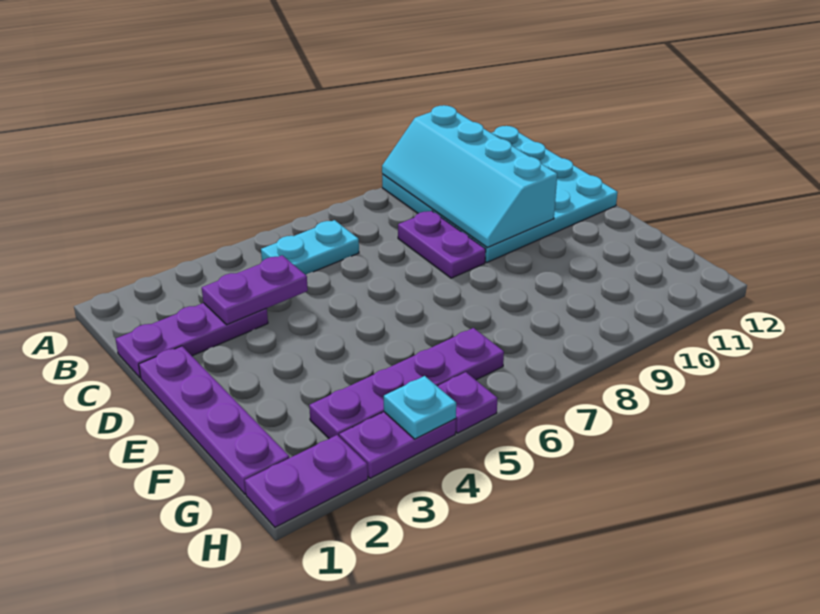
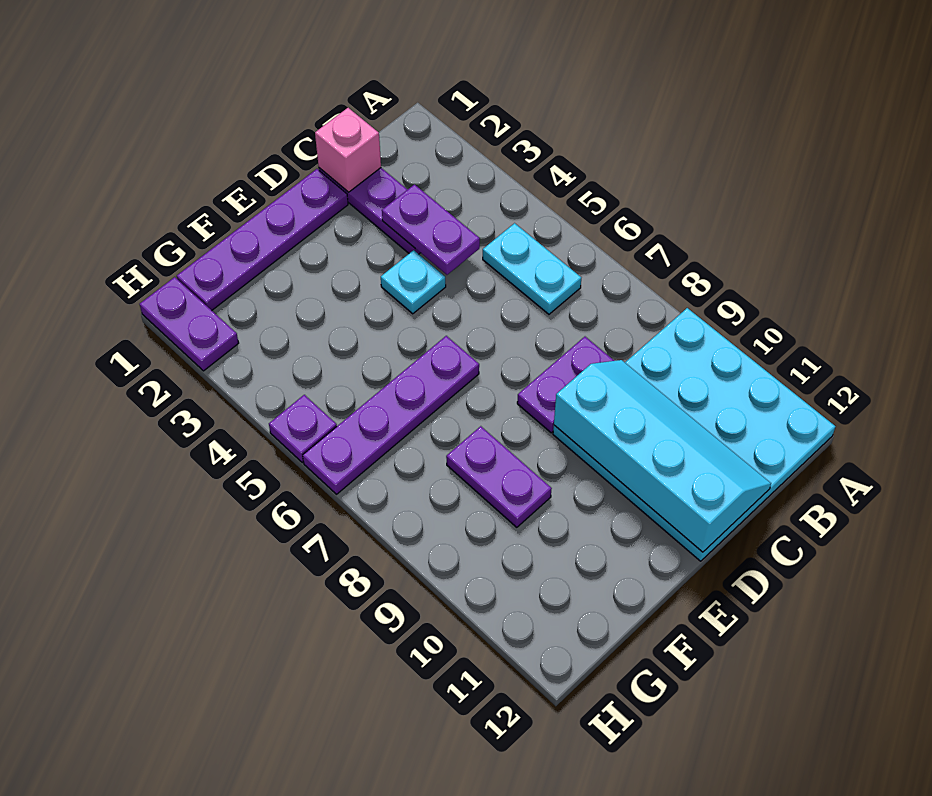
cyan slope A9:D10 level 2 top 10 -> cyan slope C9:D12 level 2 top D
none -> pink brick C1 level 2
purple plate G3:G6 level 1 -> purple plate E6:H6 level 1
purple plate H3:H4 level 1 -> purple plate F8:F9 level 1
cyan plate H4 level 2 -> cyan plate D4 level 1

